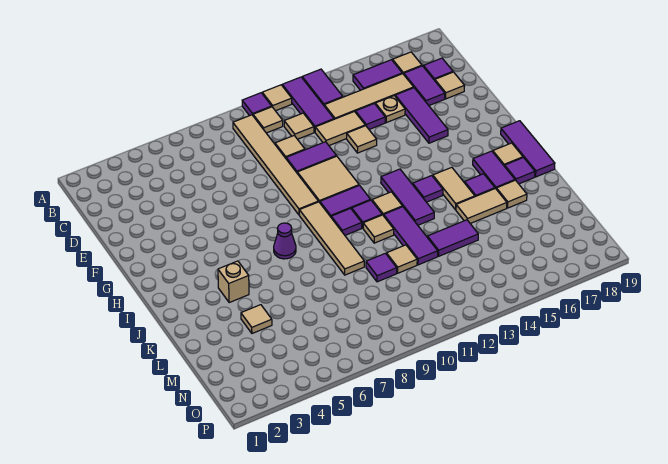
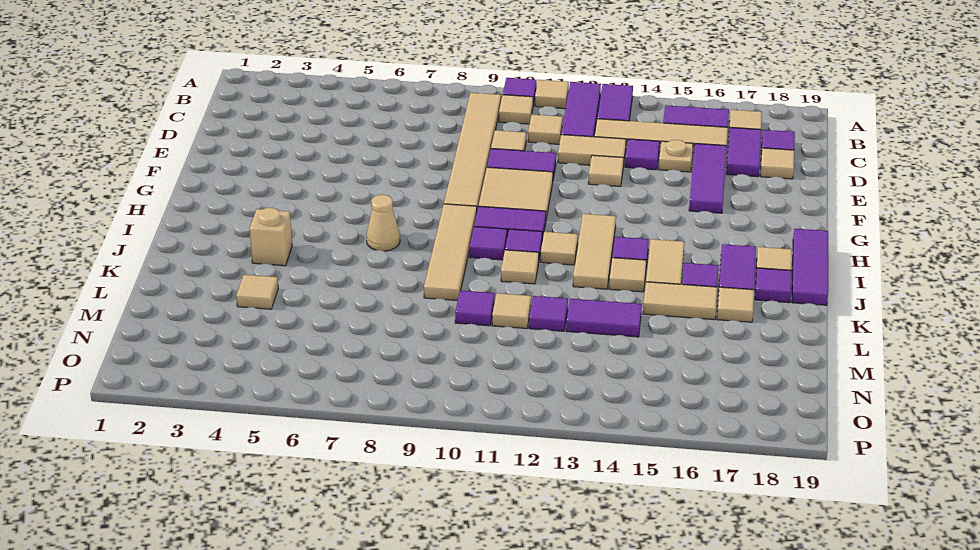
purple tile H13:J13 level 1 -> tan tile H13:J13 level 1
purple cone I7 level 1 -> tan cone I7 level 1
purple tile J12:L12 level 1 -> purple tile L12 level 1
none -> tan tile J14 level 1

